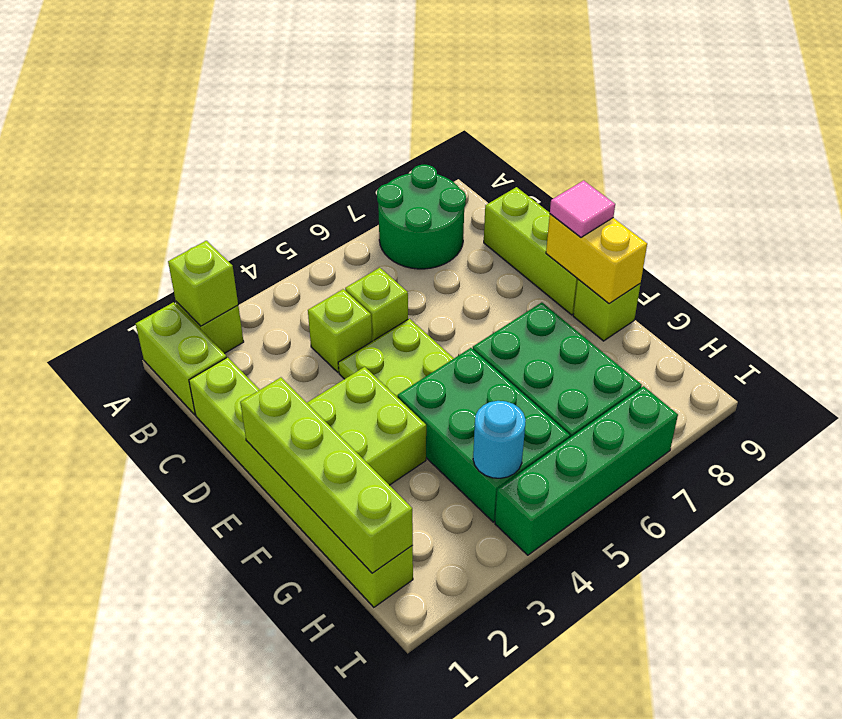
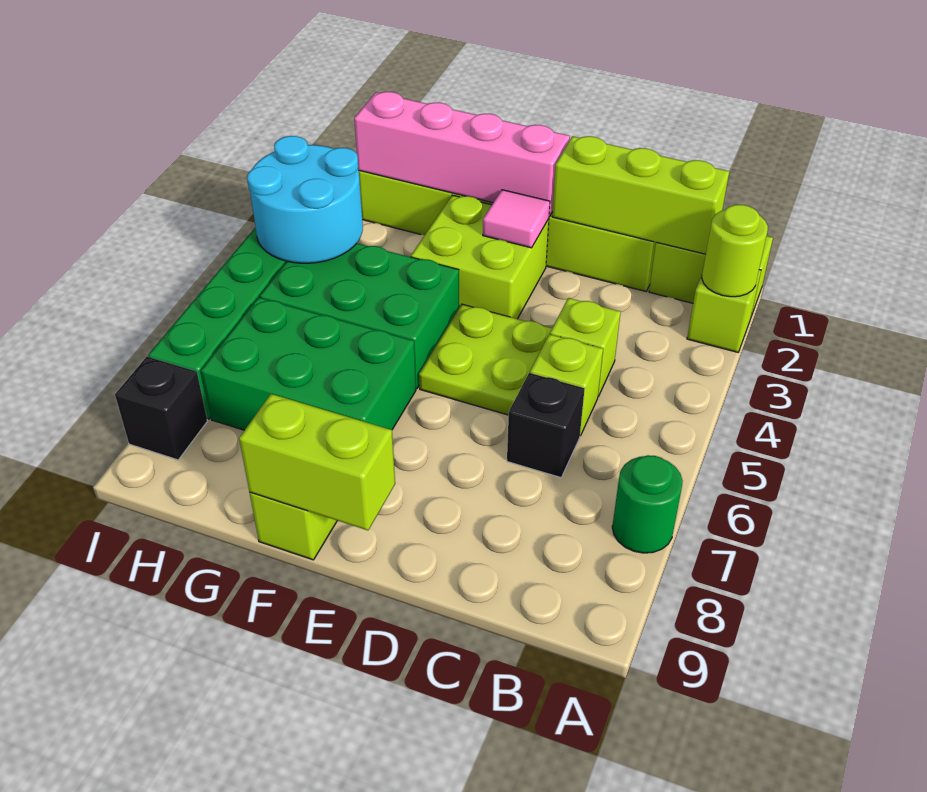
lime brick A2 level 2 -> lime round brick A2 level 2
green round brick A7:B8 level 1 -> green round brick A7 level 1
none -> black brick C6 level 1
lime brick C9:E9 level 1 -> lime brick B1:D1 level 2
lime brick E1:H1 level 2 -> pink brick E1:H1 level 2
yellow brick E9:F9 level 2 -> lime brick E9:F9 level 2
pink tile E9 level 3 -> pink tile E2 level 2
cyan round brick H4 level 2 -> cyan round brick H3:I4 level 2
none -> black brick I8 level 1

